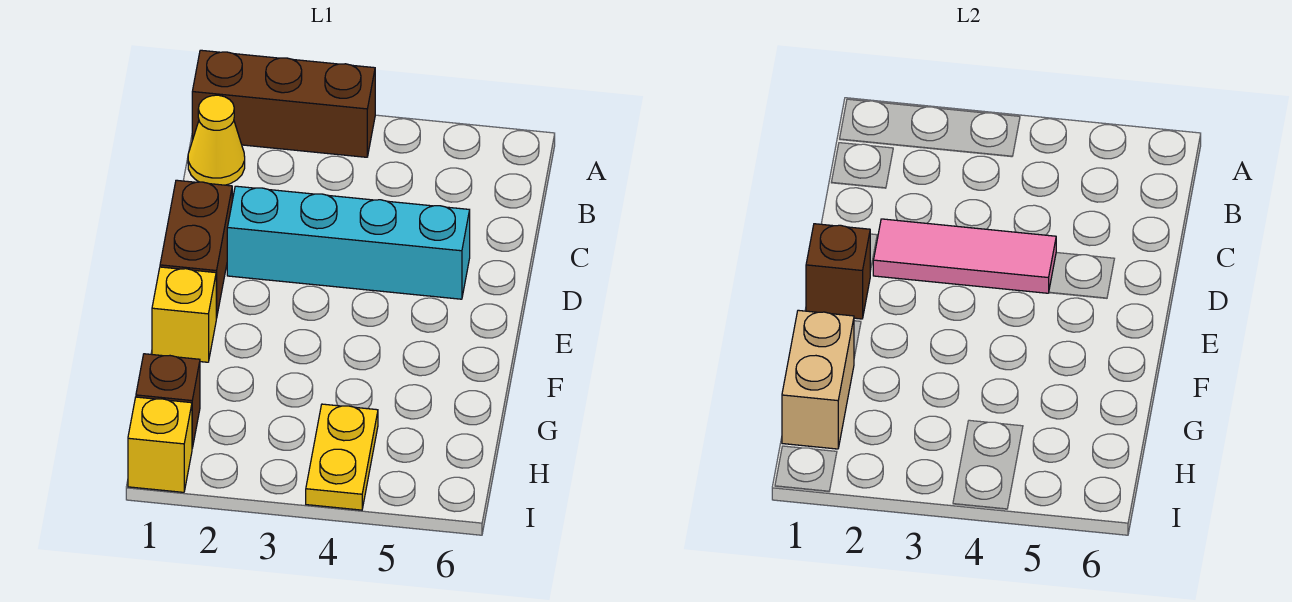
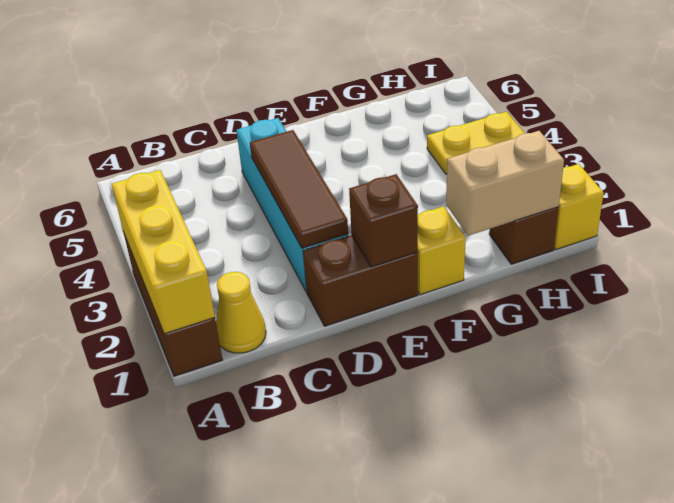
none -> yellow brick A1:A3 level 2
pink tile D2:D4 level 2 -> brown tile D2:D4 level 2

